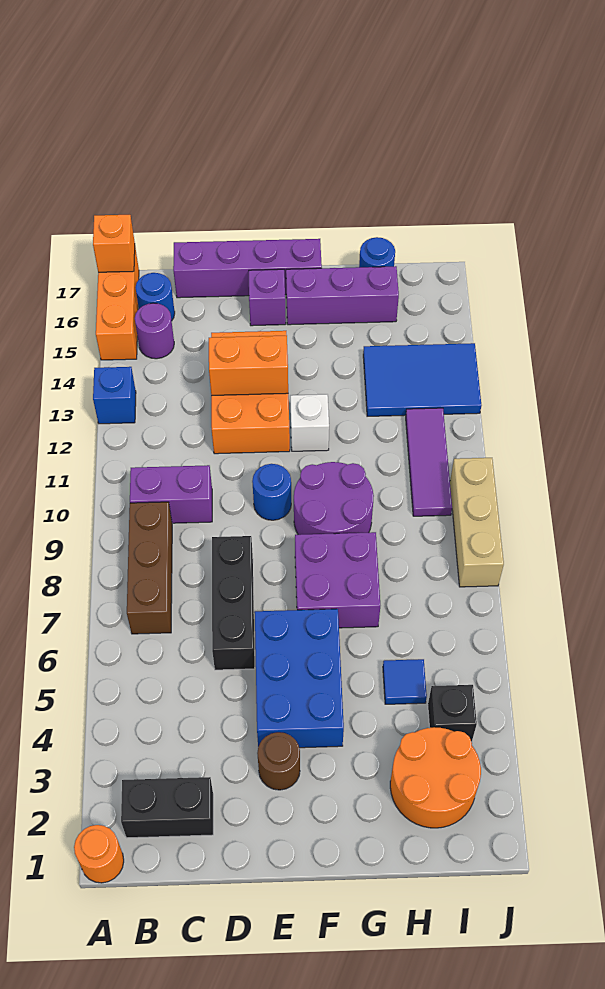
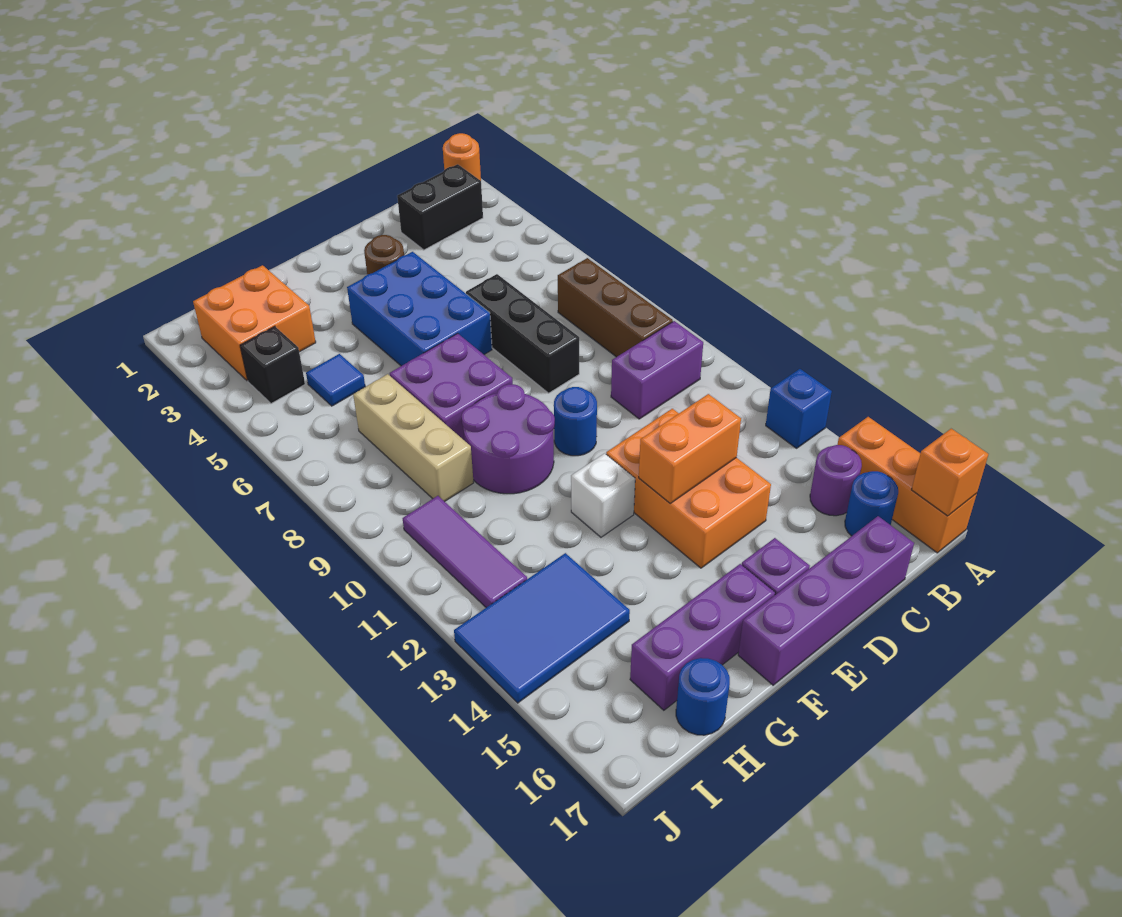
orange round brick H2:I3 level 1 -> orange brick H2:I3 level 1
tan brick J8:J10 level 1 -> tan brick H7:H9 level 1

